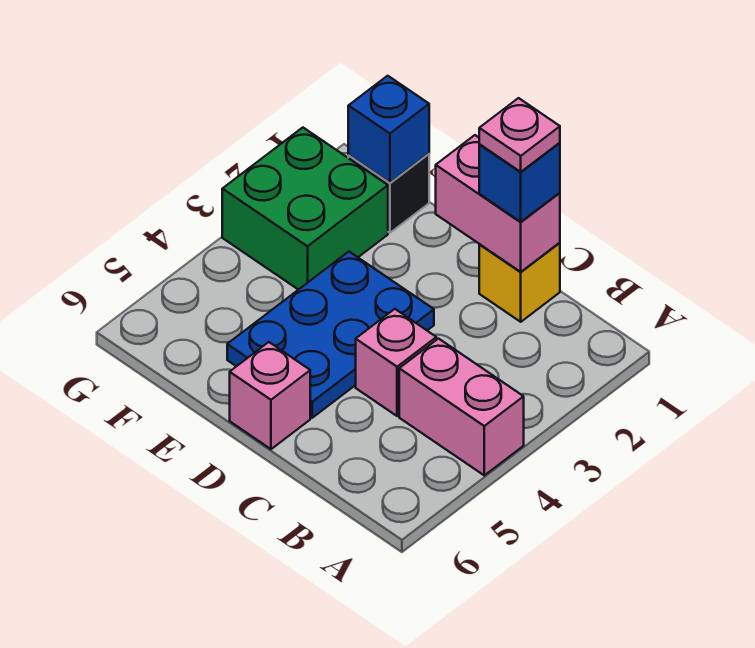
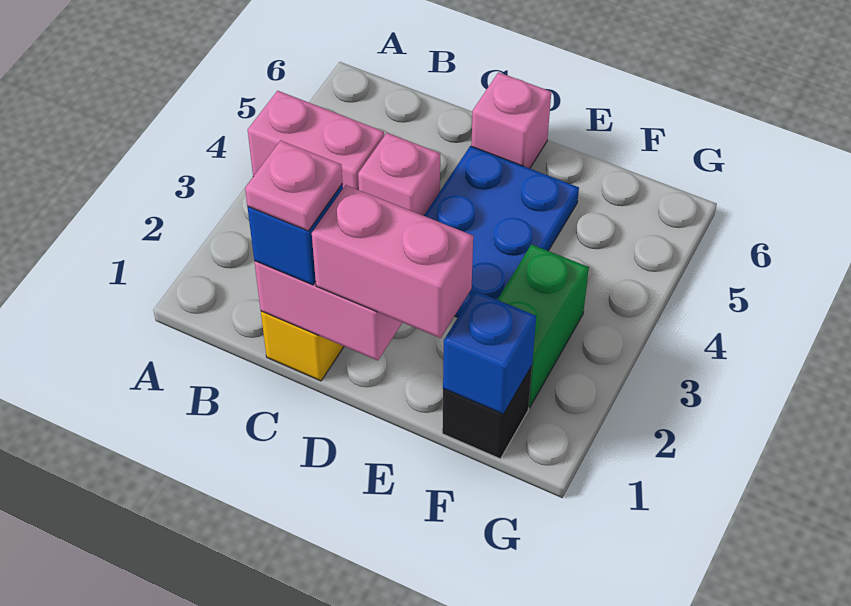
none -> pink brick D1:E1 level 3
green brick F2:G3 level 1 -> green brick F2:F3 level 1

